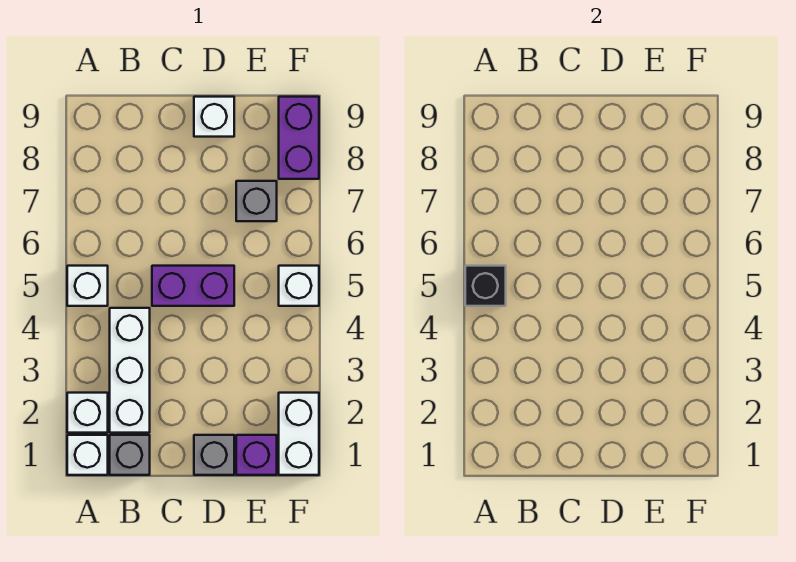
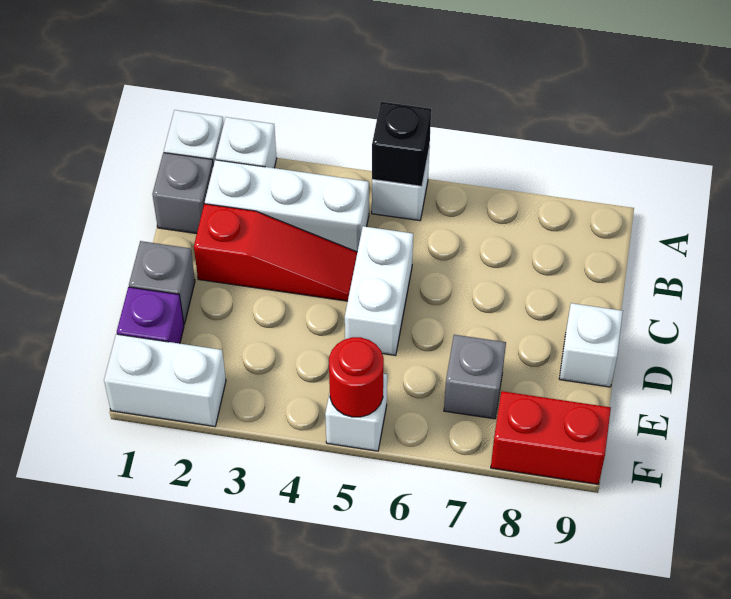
none -> red slope C2:C4 level 1 top 2
purple brick C5:D5 level 1 -> white brick C5:D5 level 1
none -> red round brick F5 level 2
purple brick F8:F9 level 1 -> red brick F8:F9 level 1

